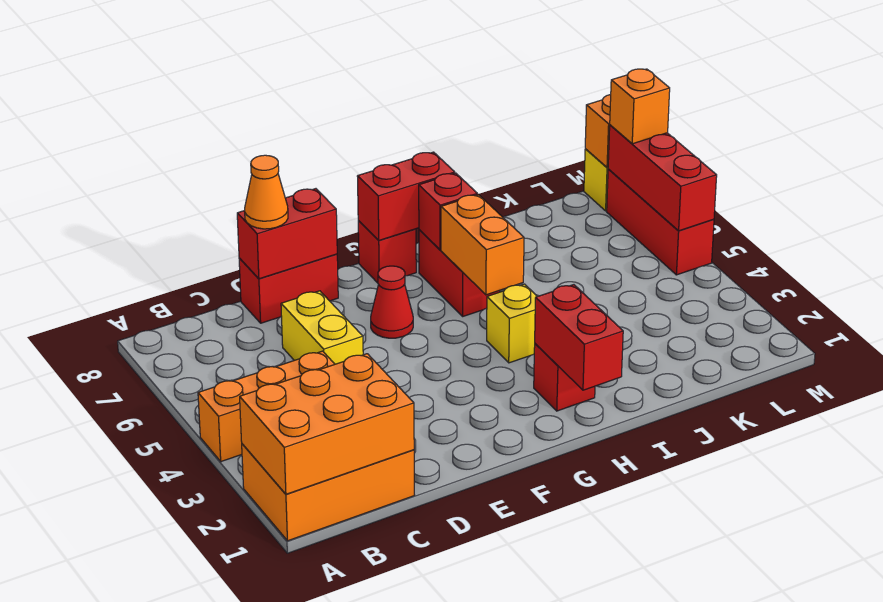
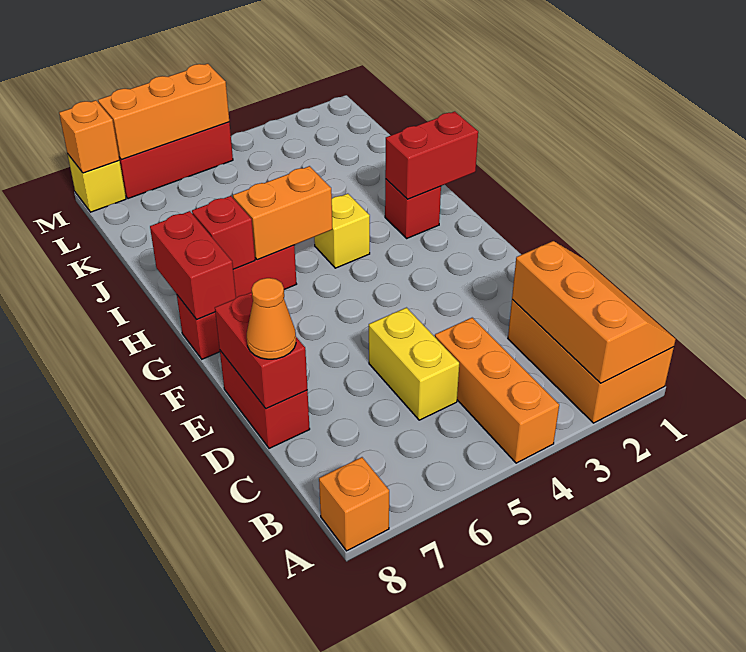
orange brick A1:C2 level 2 -> orange slope A1:C2 level 2 top 2
yellow brick D5:D6 level 1 -> yellow brick C5:D5 level 1
red cone F6 level 1 -> none
red brick M5:M7 level 2 -> orange brick M5:M7 level 2
orange brick M7 level 3 -> orange brick A8 level 1

